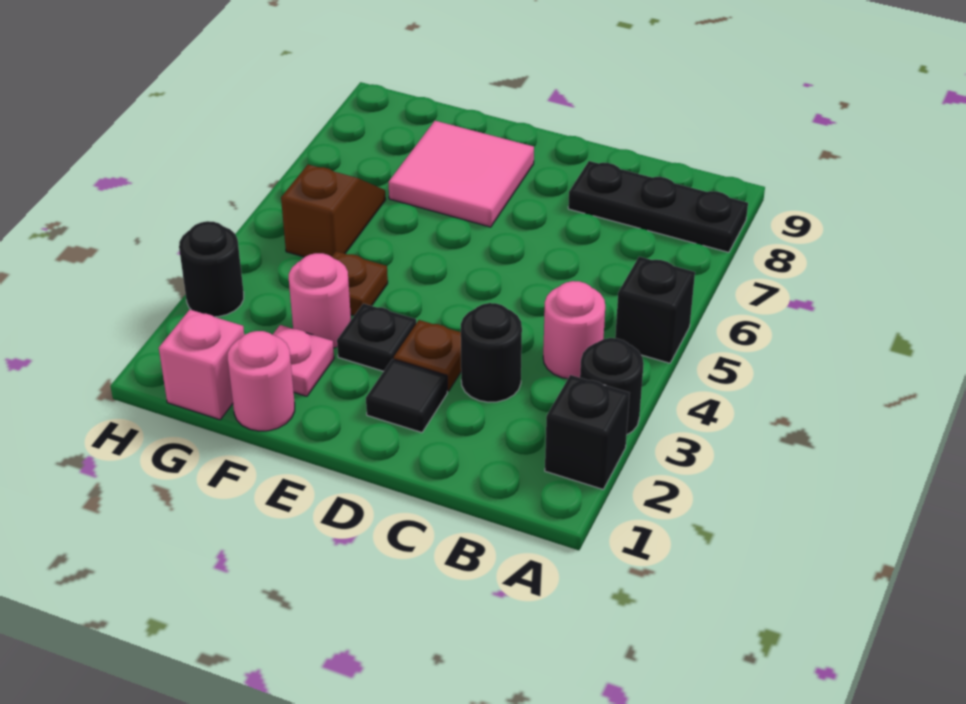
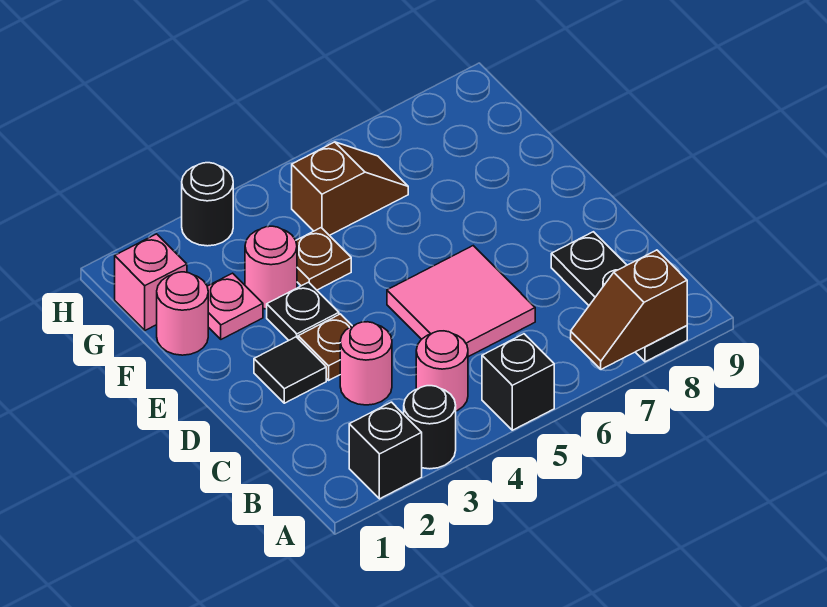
none -> brown slope A7:A8 level 2 top 8
black round brick C3 level 1 -> pink round brick C3 level 1
pink tile E7:F8 level 1 -> pink tile C5:D6 level 1

